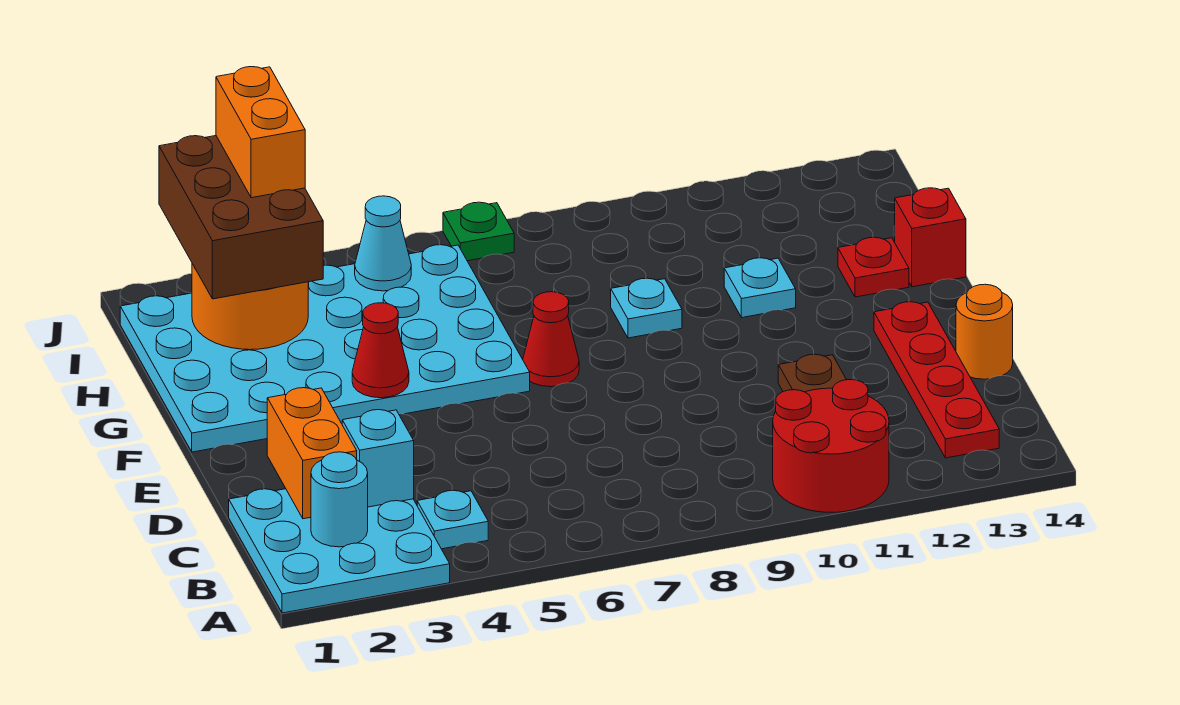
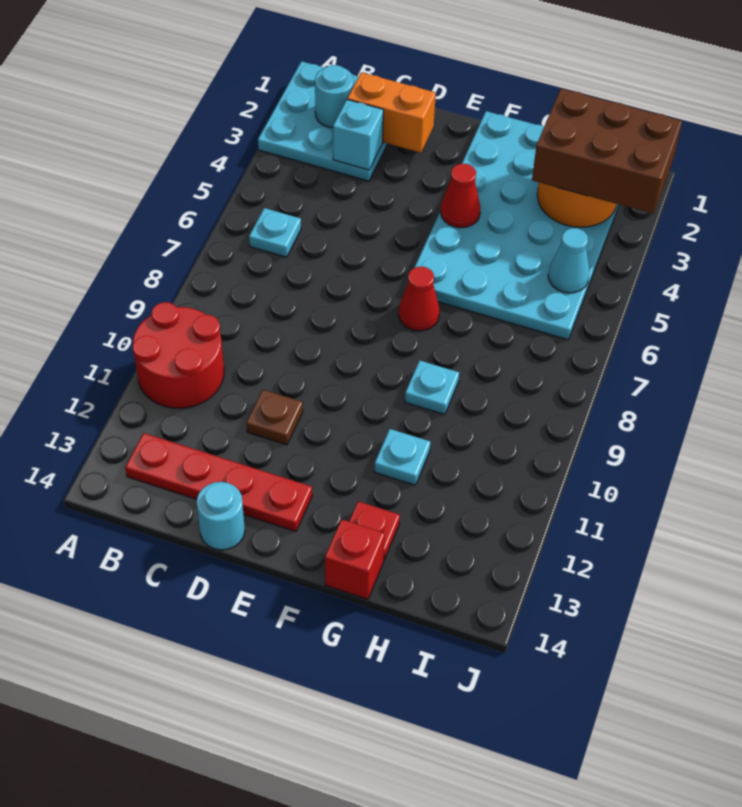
cyan plate B4 level 1 -> cyan plate B6 level 1
orange round brick D14 level 1 -> cyan round brick D14 level 1
orange brick I3:J3 level 4 -> none
green plate J7 level 1 -> none

